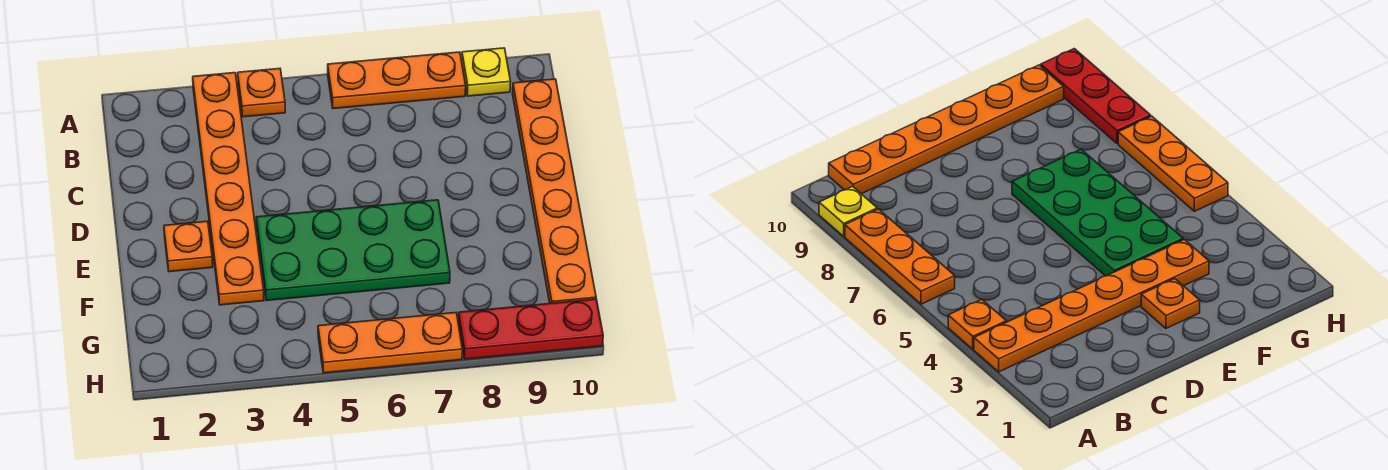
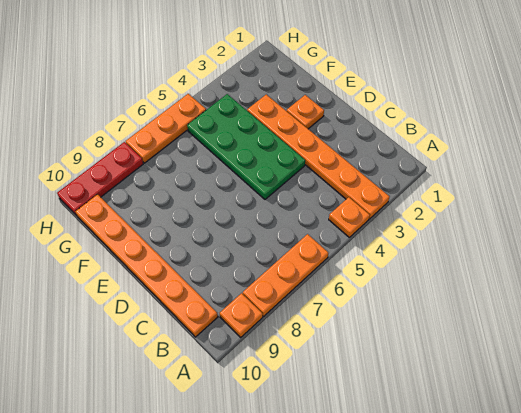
yellow plate A9 level 1 -> orange plate A9 level 1
green plate E4:F7 level 1 -> green plate D4:G5 level 1

